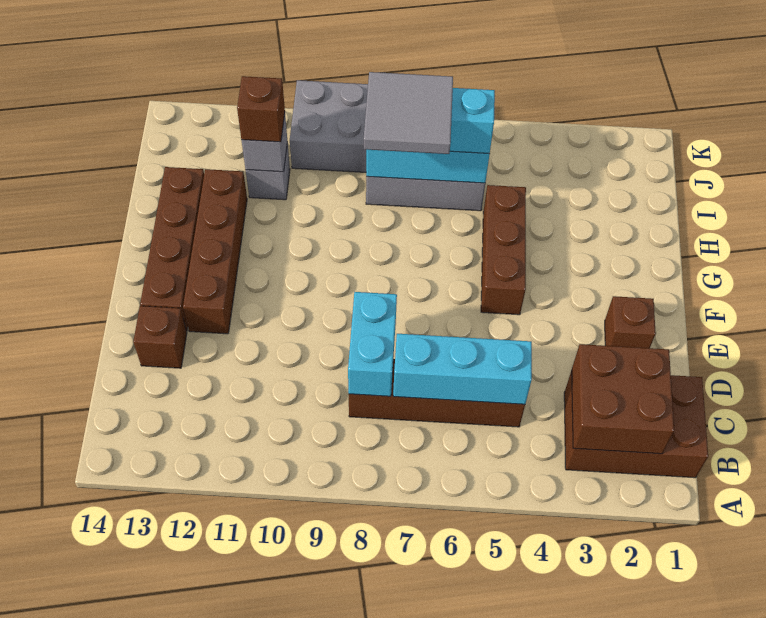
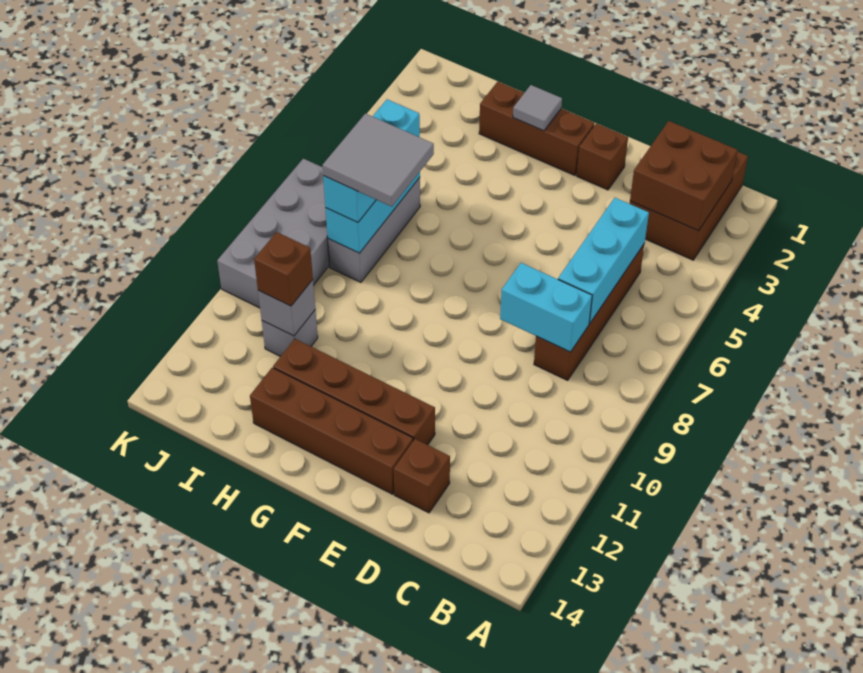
brown brick F5:H5 level 1 -> brown brick F2:H2 level 1
none -> grey tile G2 level 2

